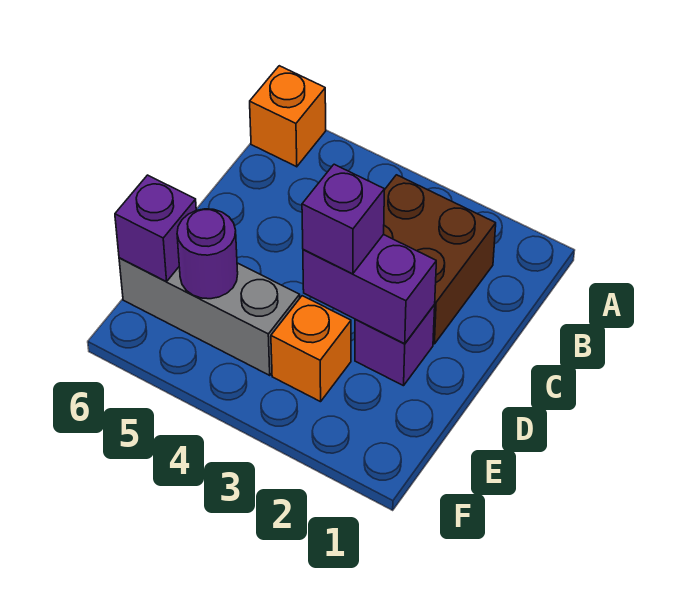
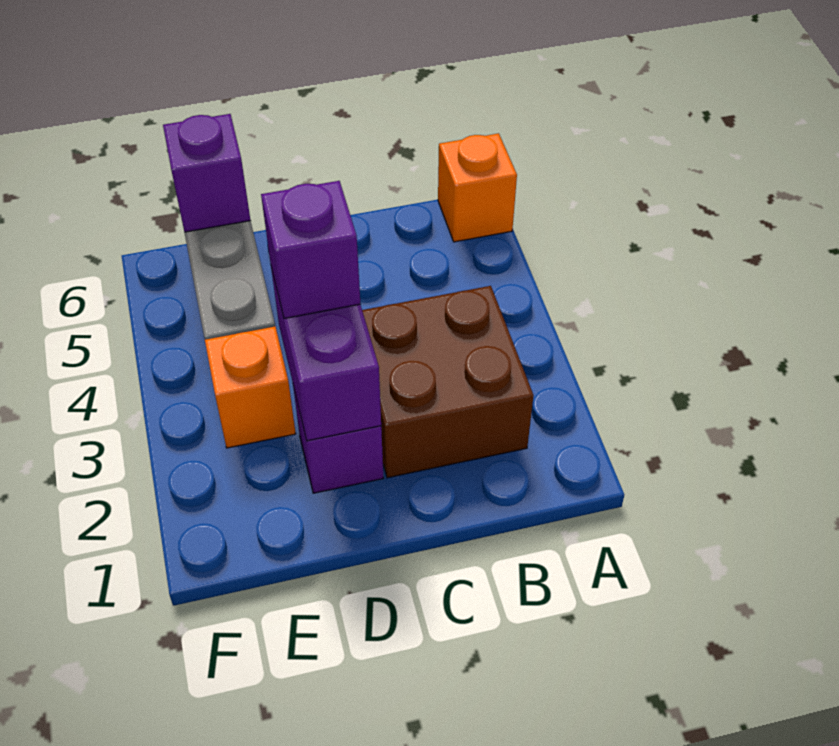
purple round brick E5 level 2 -> none

